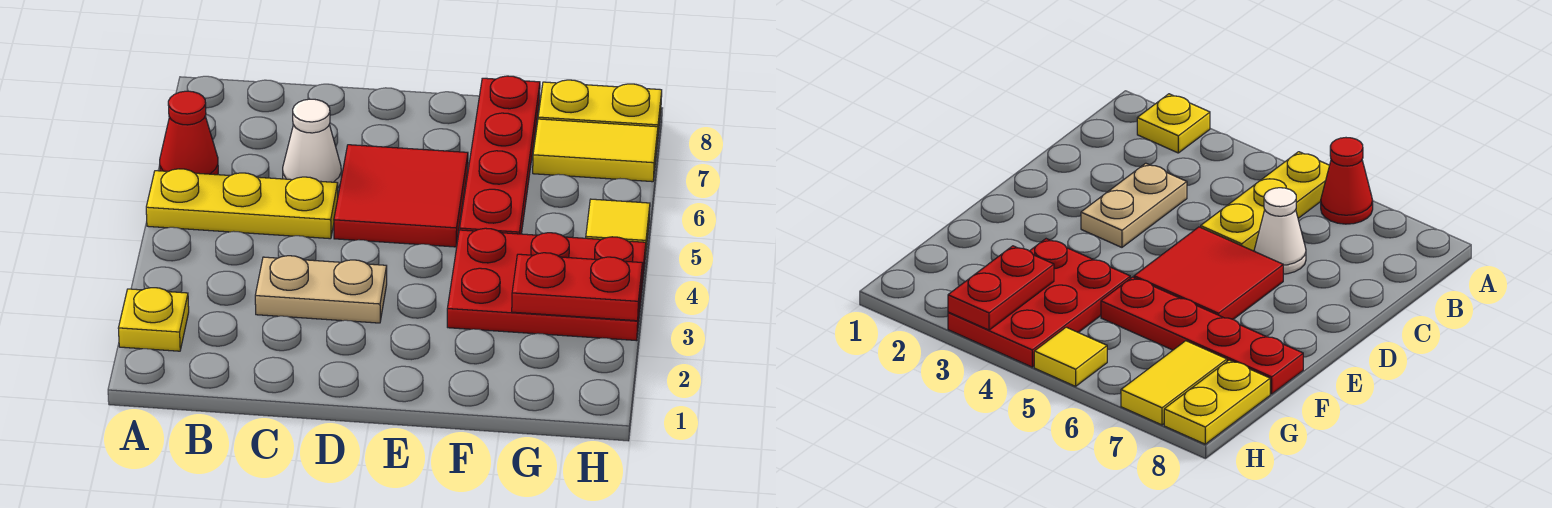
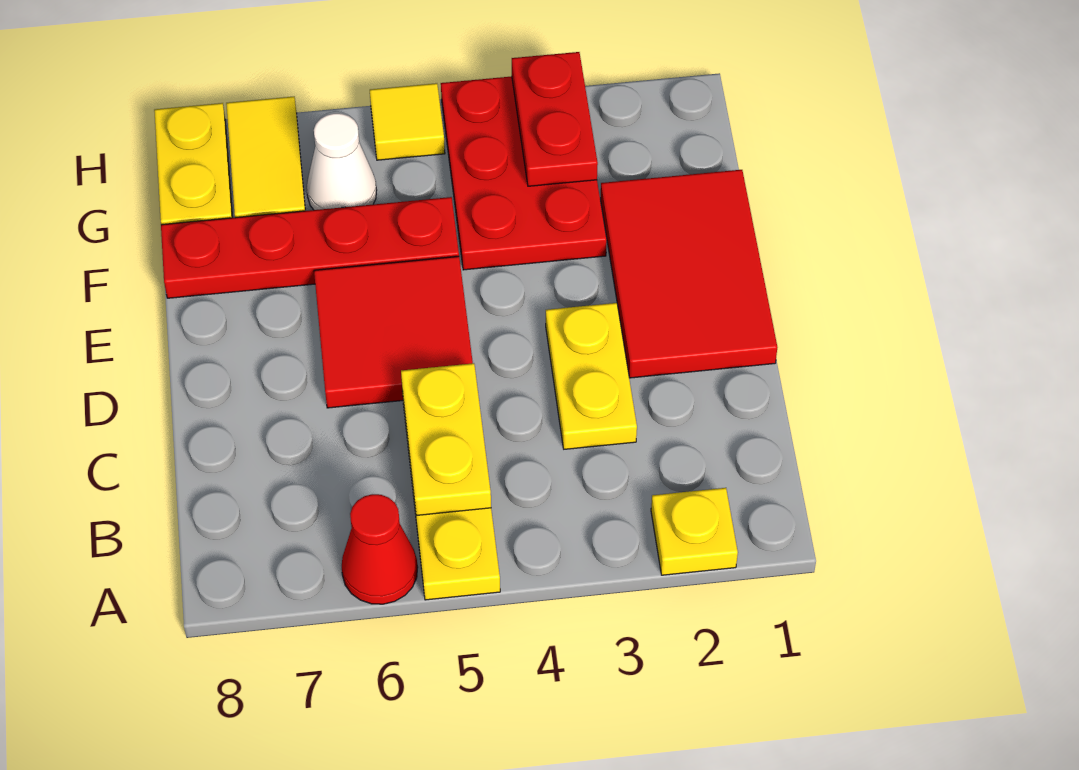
none -> yellow plate B5:C5 level 2
tan plate C3:D3 level 1 -> yellow plate C3:D3 level 1
white cone C6 level 1 -> white cone G6 level 1
none -> red tile D1:F2 level 1

